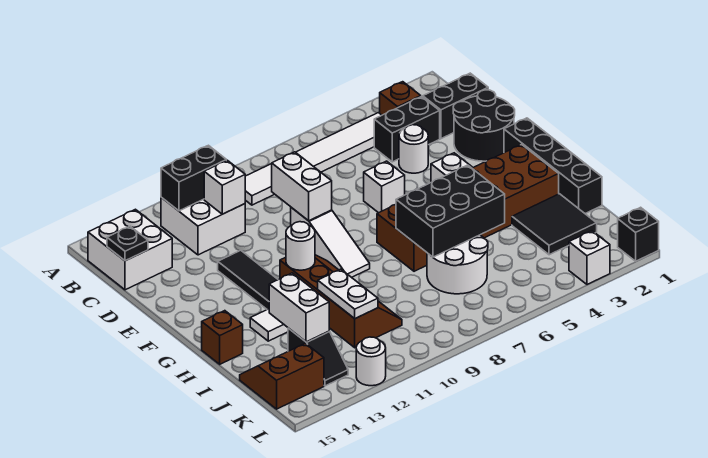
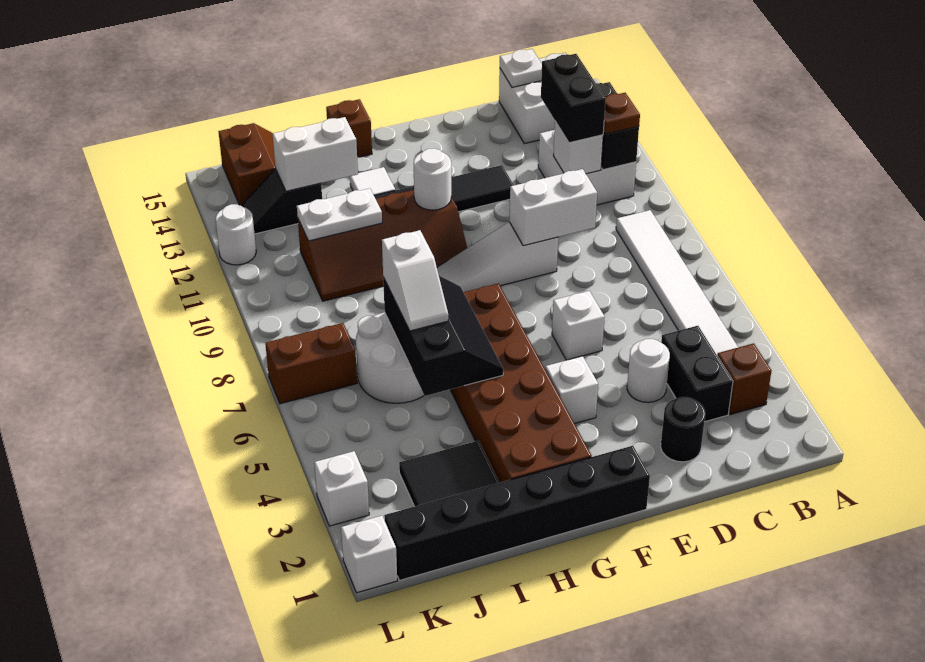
none -> brown plate B11 level 3
black brick C1:C2 level 1 -> black brick C11:C12 level 3
black plate C15 level 2 -> white plate C15 level 2
black round brick D1:E2 level 1 -> black round brick D2 level 1
black brick F1:I1 level 1 -> black brick F1:K1 level 1
black brick H5:I7 level 2 -> black slope H5:I7 level 2 top I
none -> white slope I6:I7 level 3 top 7
none -> brown brick K7:L7 level 1
black brick L1 level 1 -> white brick L1 level 1

